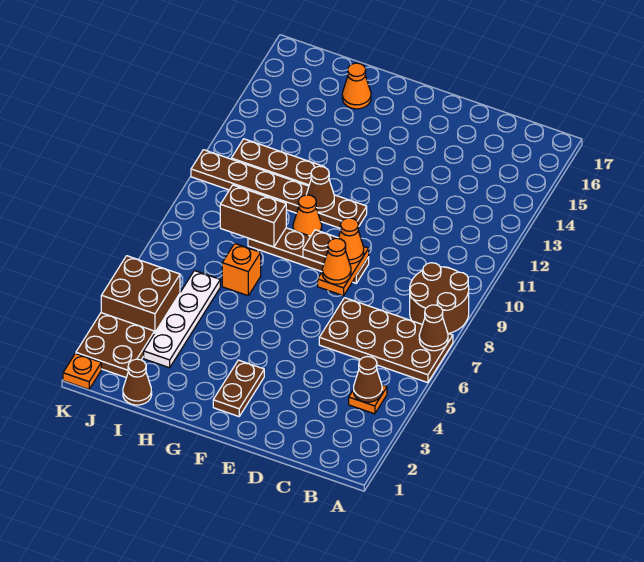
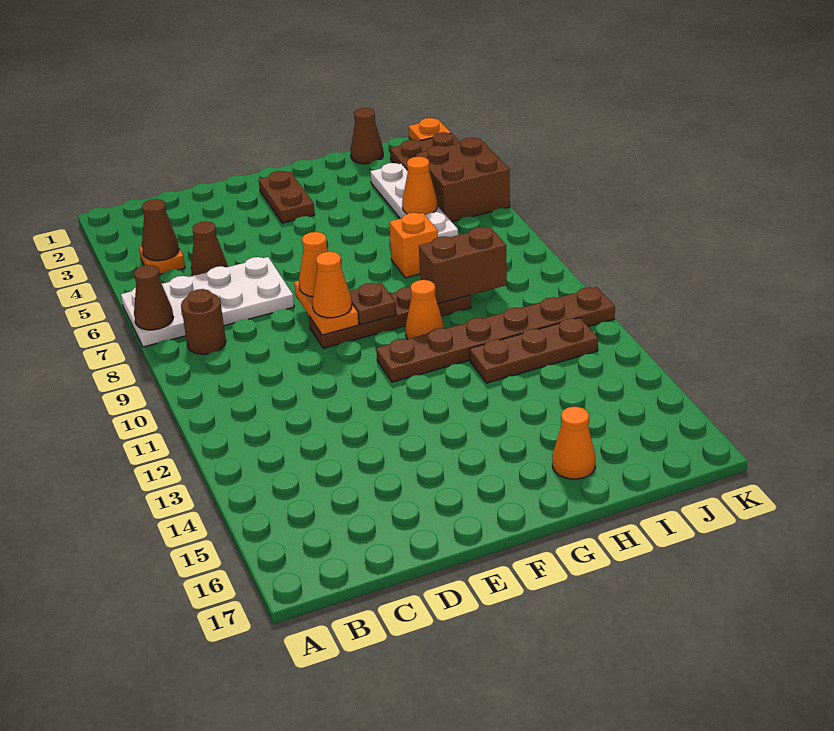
brown plate A6:D7 level 1 -> white plate A6:D7 level 1
brown round brick A8:B9 level 1 -> brown round brick B8 level 1
brown cone G11 level 2 -> brown cone C5 level 1
none -> orange cone I5 level 2

